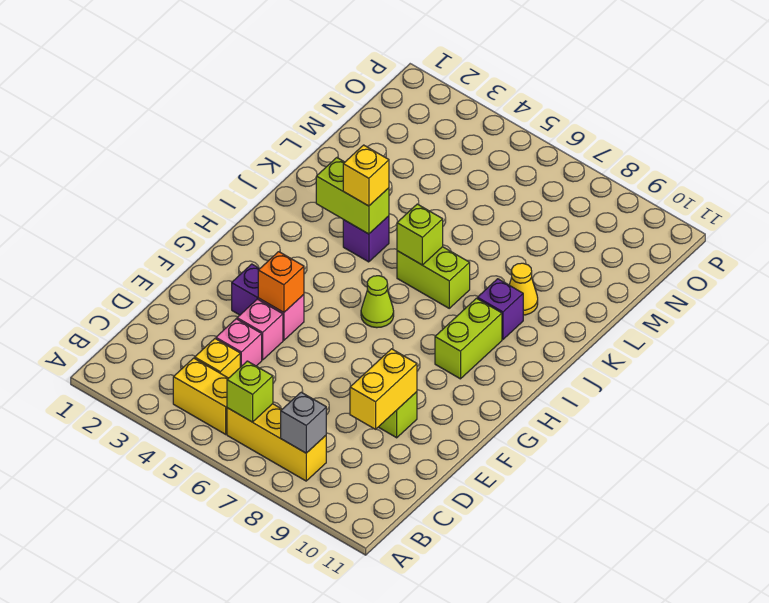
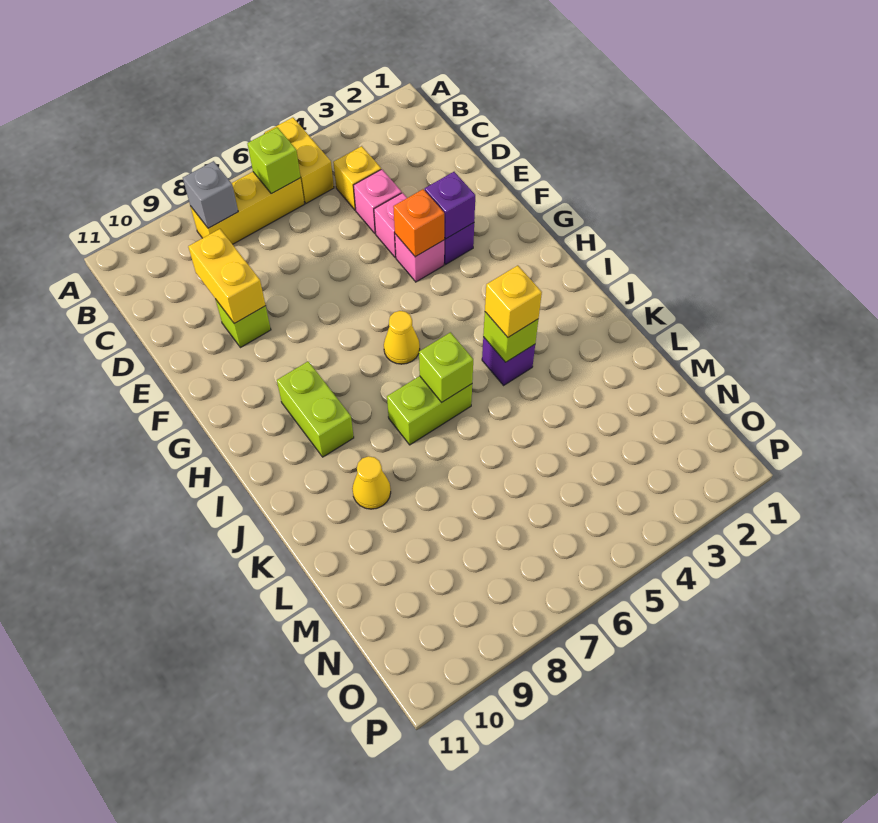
yellow brick B4:B5 level 1 -> yellow brick A5:B5 level 1
lime cone H6 level 1 -> yellow cone H6 level 1
lime brick J3:J4 level 2 -> lime brick J4 level 2
purple brick J9 level 1 -> purple brick F3 level 2

